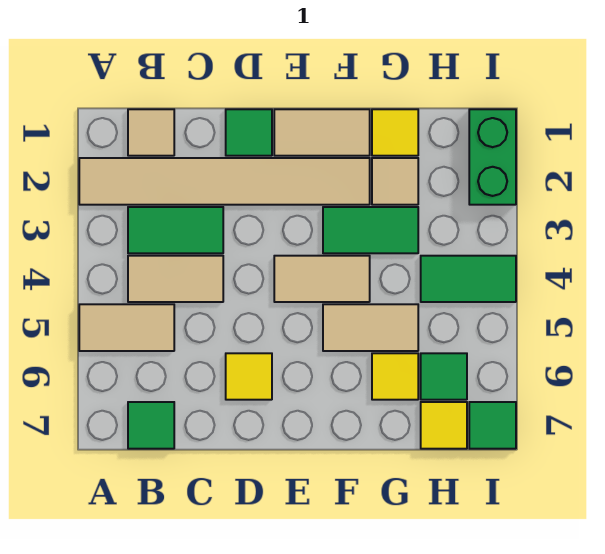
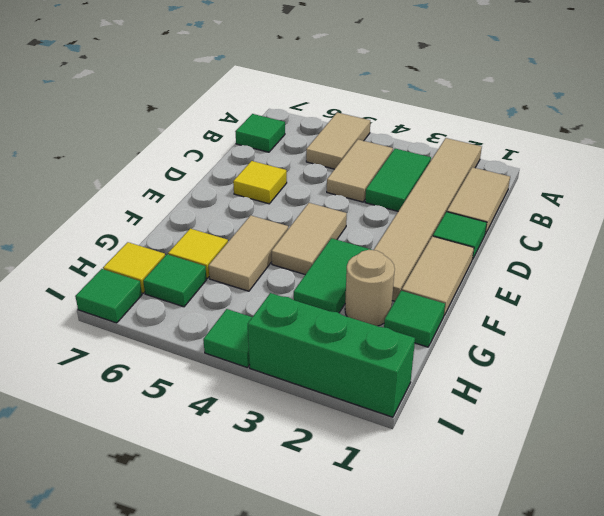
tan tile B1 level 1 -> tan tile B1:C1 level 1
yellow tile G1 level 1 -> green tile G1 level 1
tan tile G2 level 1 -> tan round brick G2 level 1
green tile H4:I4 level 1 -> green tile I4 level 1
green brick I1:I2 level 1 -> green brick I1:I3 level 1

